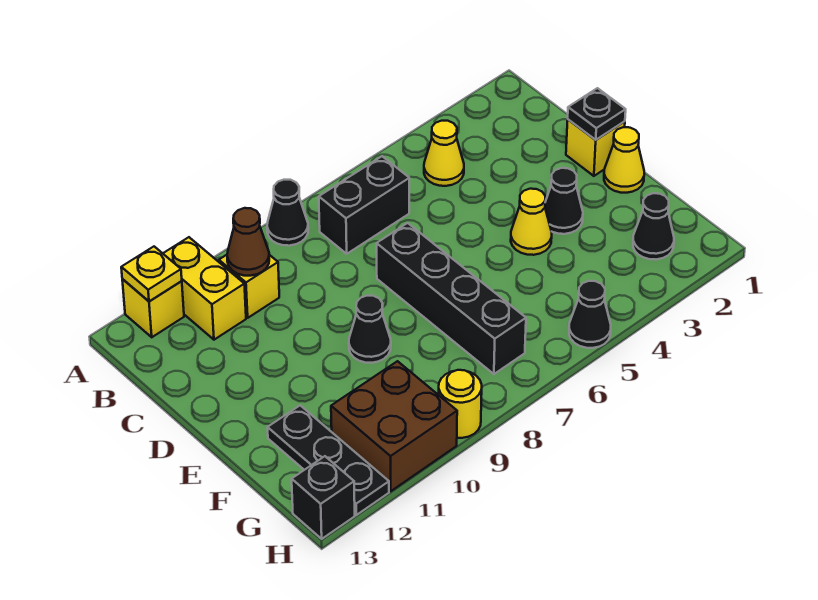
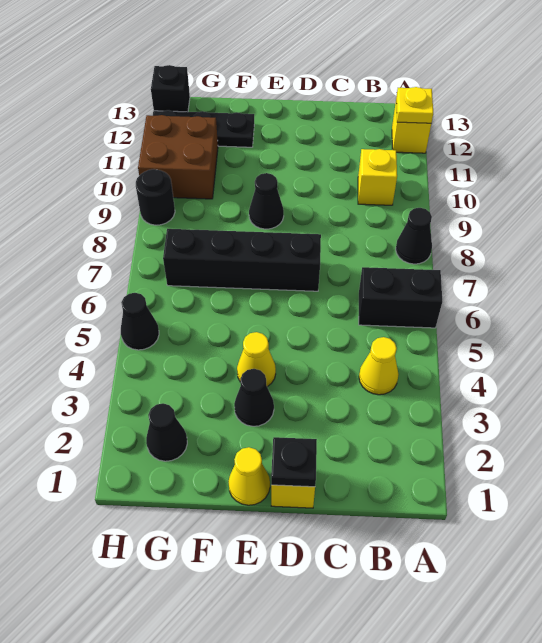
yellow brick A11:B11 level 1 -> none
black brick B6:B7 level 1 -> black brick A6:B6 level 1
brown cone B10 level 2 -> none
yellow round brick H9 level 1 -> black round brick H9 level 1

